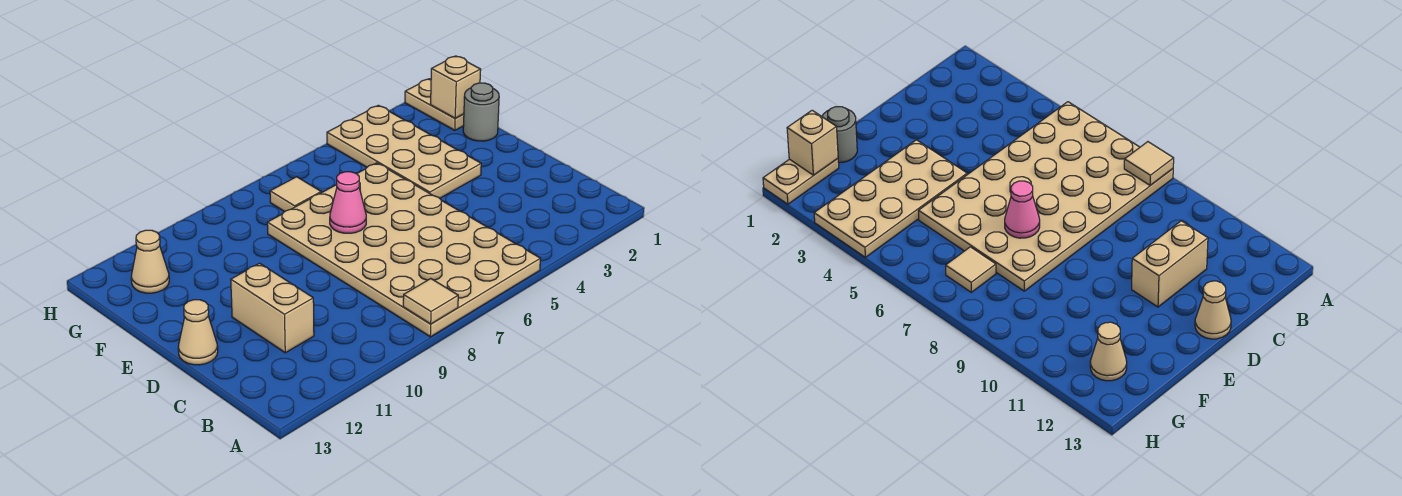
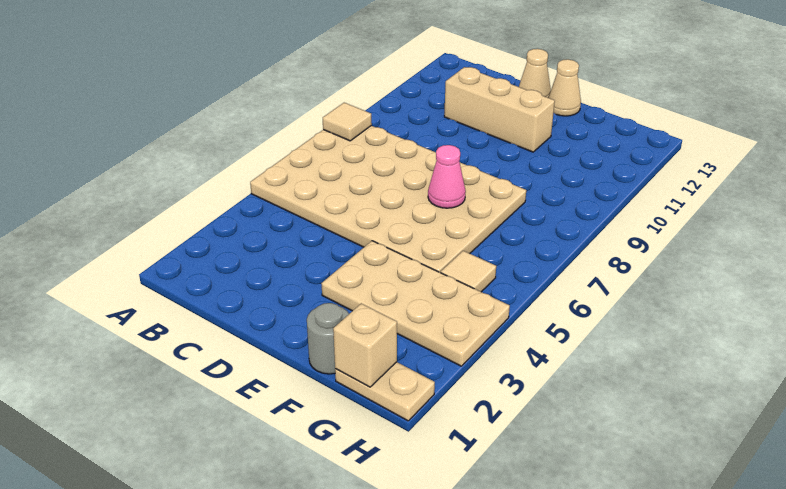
tan brick C11:D11 level 1 -> tan brick C11:E11 level 1
tan tile G7 level 1 -> tan tile G5 level 1
tan cone G12 level 1 -> tan cone E13 level 1

